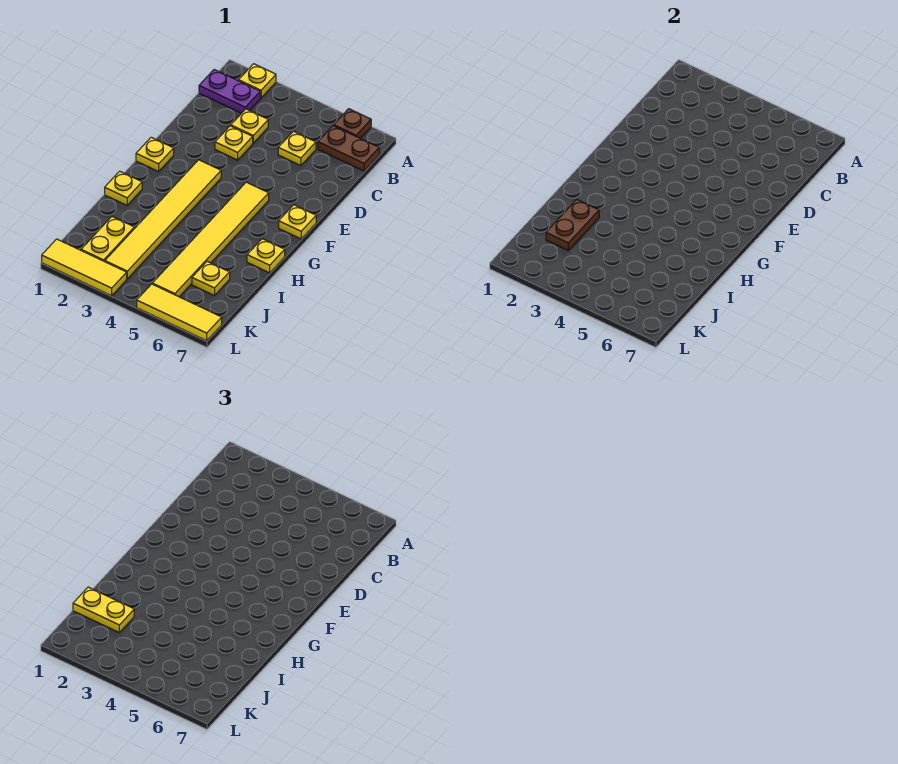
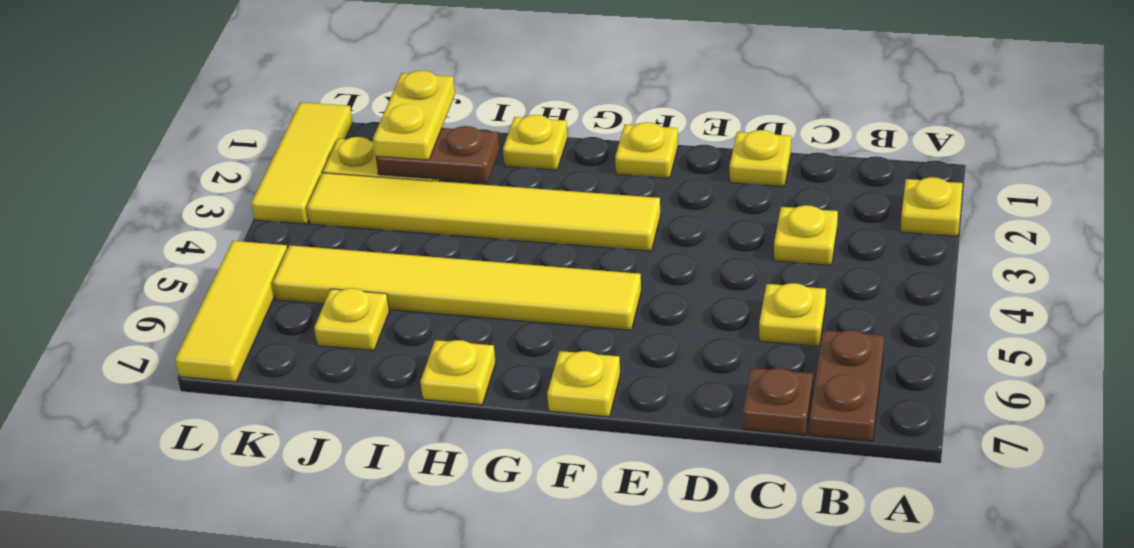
brown plate A6 level 1 -> brown plate C7 level 1
purple plate B1:B2 level 1 -> none
yellow plate D3 level 1 -> yellow plate D1 level 1

